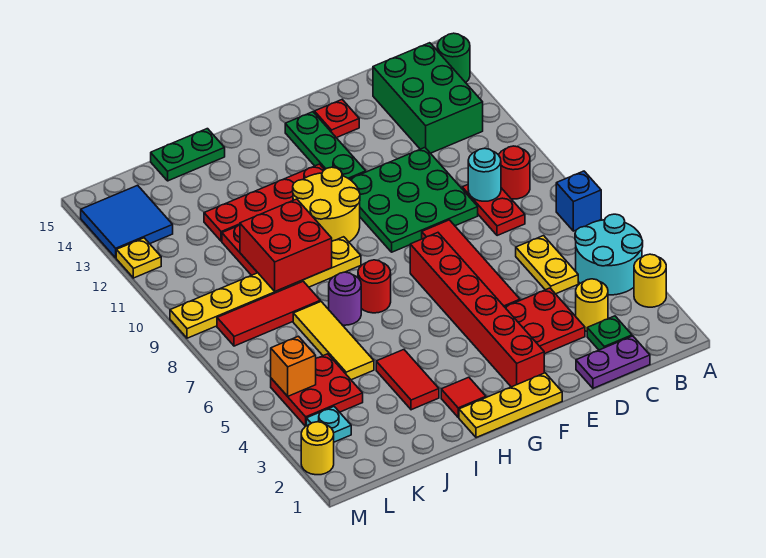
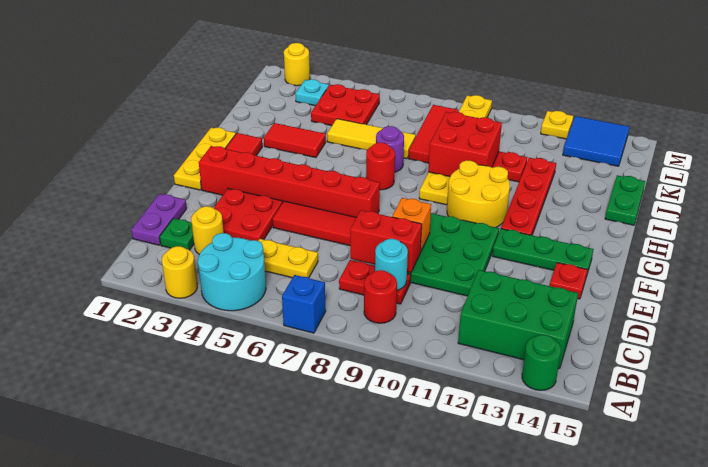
none -> red brick D8:D9 level 2
orange brick L5 level 2 -> orange brick E9 level 2

